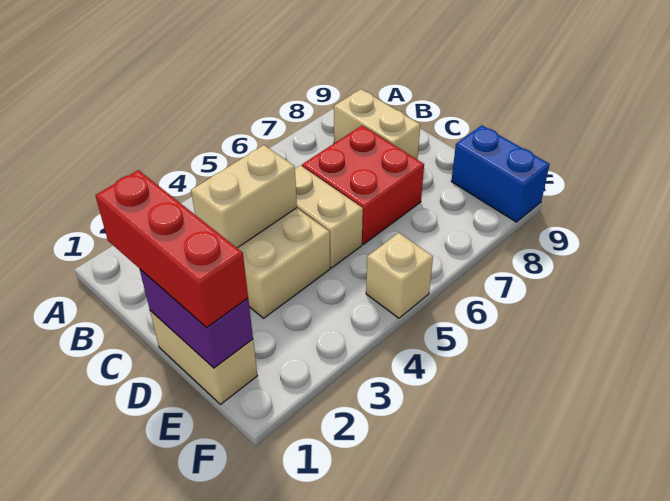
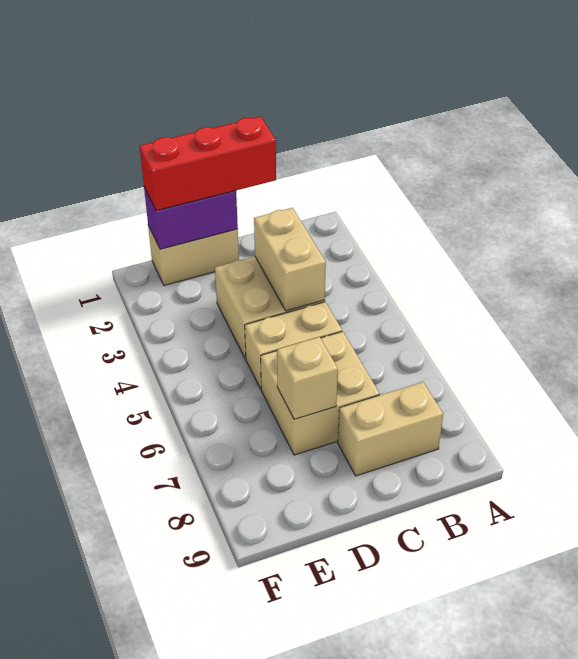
red brick C6:D7 level 1 -> tan brick C6:D7 level 1
blue brick E9:F9 level 1 -> none
tan brick F5 level 1 -> tan brick D7 level 2

